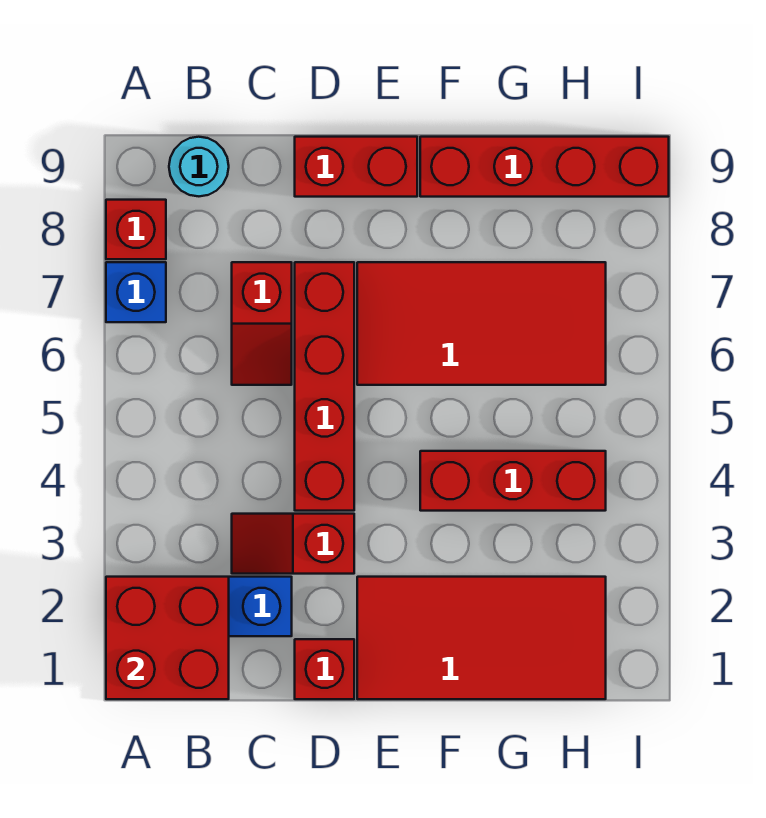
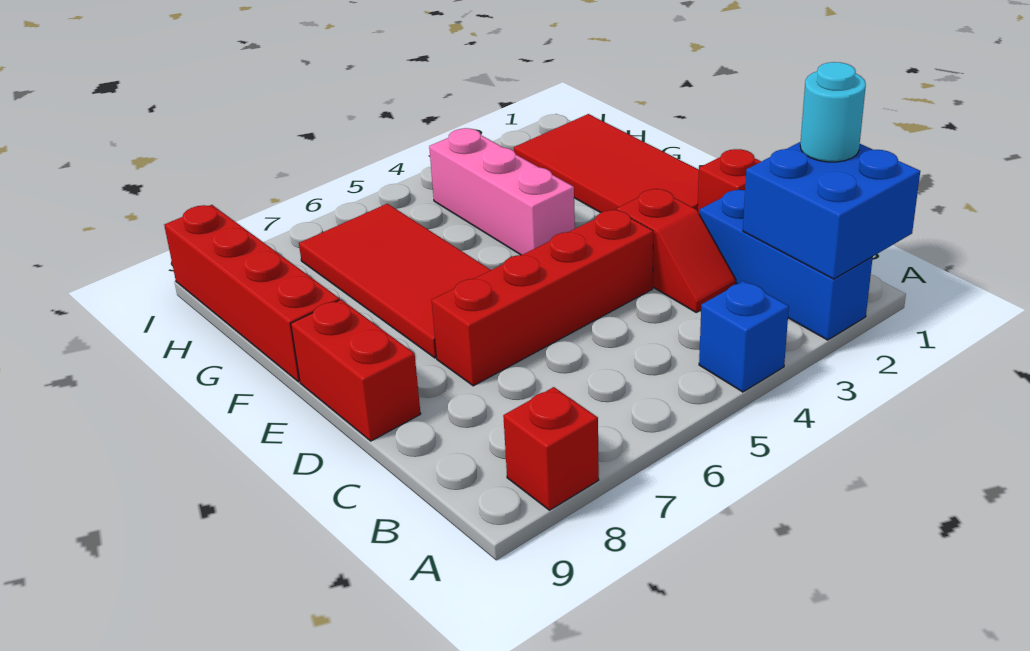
red brick A1:B2 level 2 -> blue brick A1:B2 level 2
blue brick A7 level 1 -> blue brick A4 level 1
cyan round brick B9 level 1 -> cyan round brick B1 level 3
red slope C6:C7 level 1 top 7 -> none
red brick F4:H4 level 1 -> pink brick F4:H4 level 1

